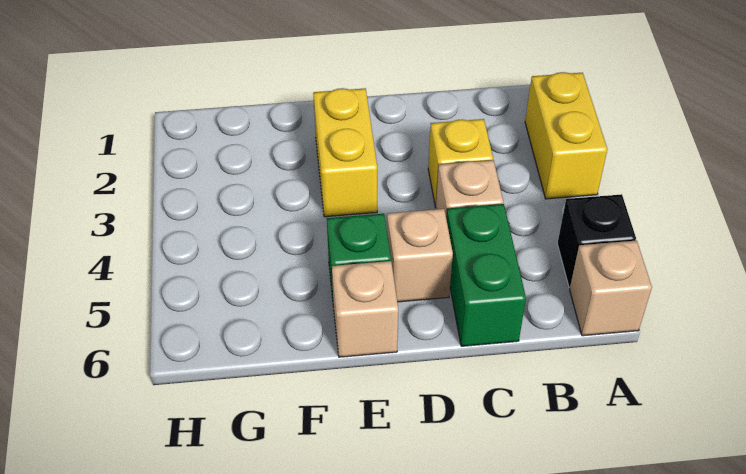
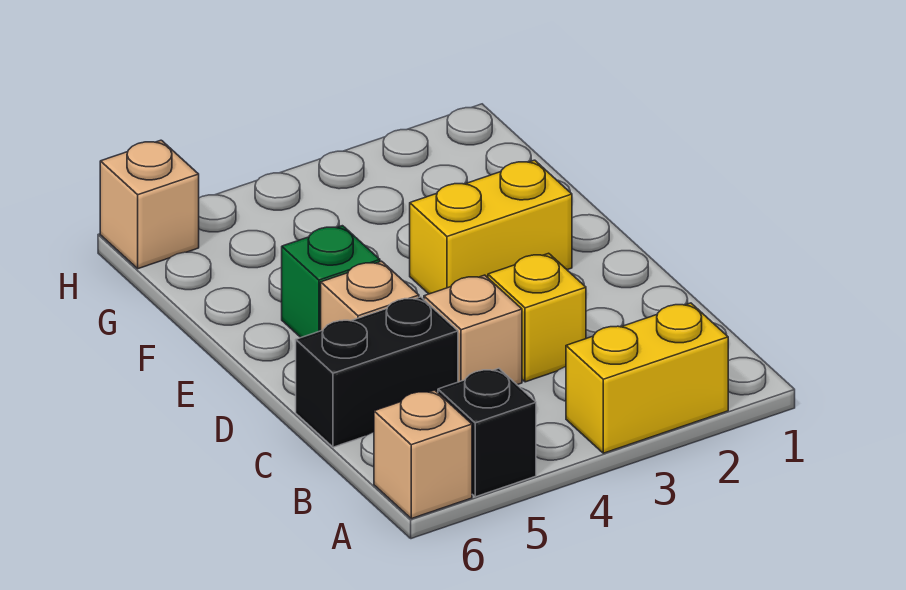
green brick C5:C6 level 1 -> black brick C5:C6 level 1
tan brick E6 level 1 -> tan brick H6 level 1

